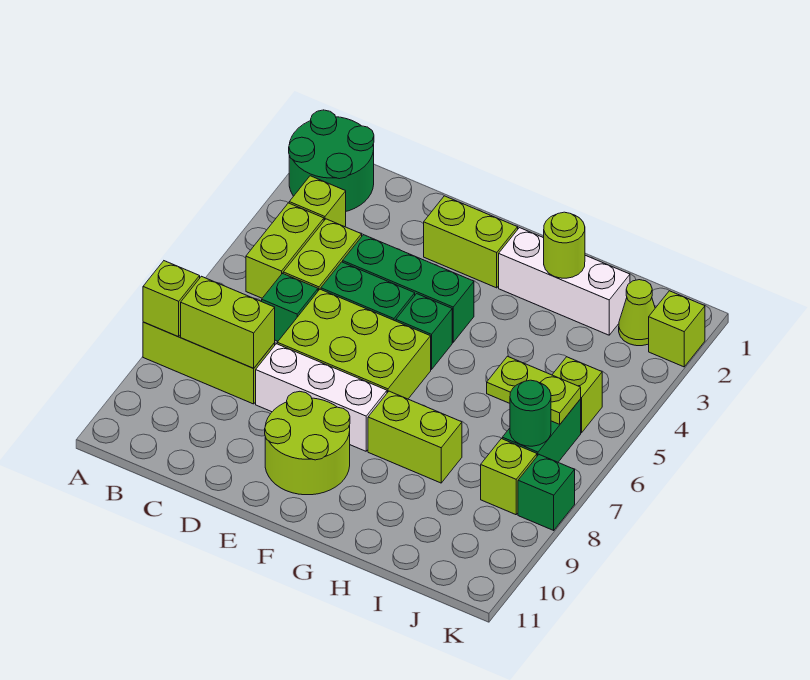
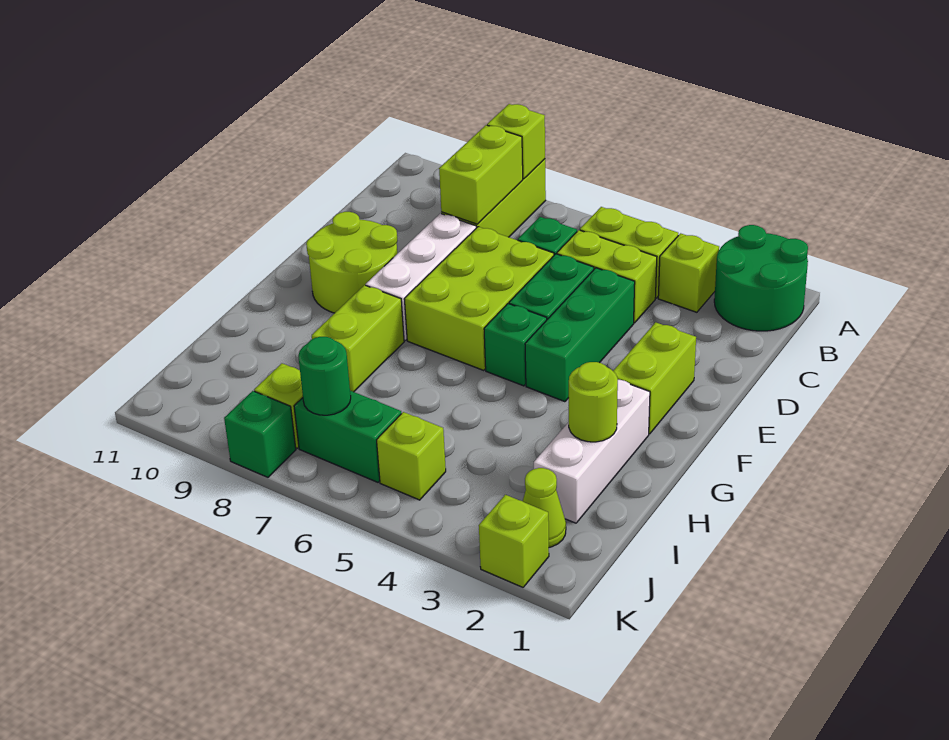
lime plate I6:J6 level 2 -> none

